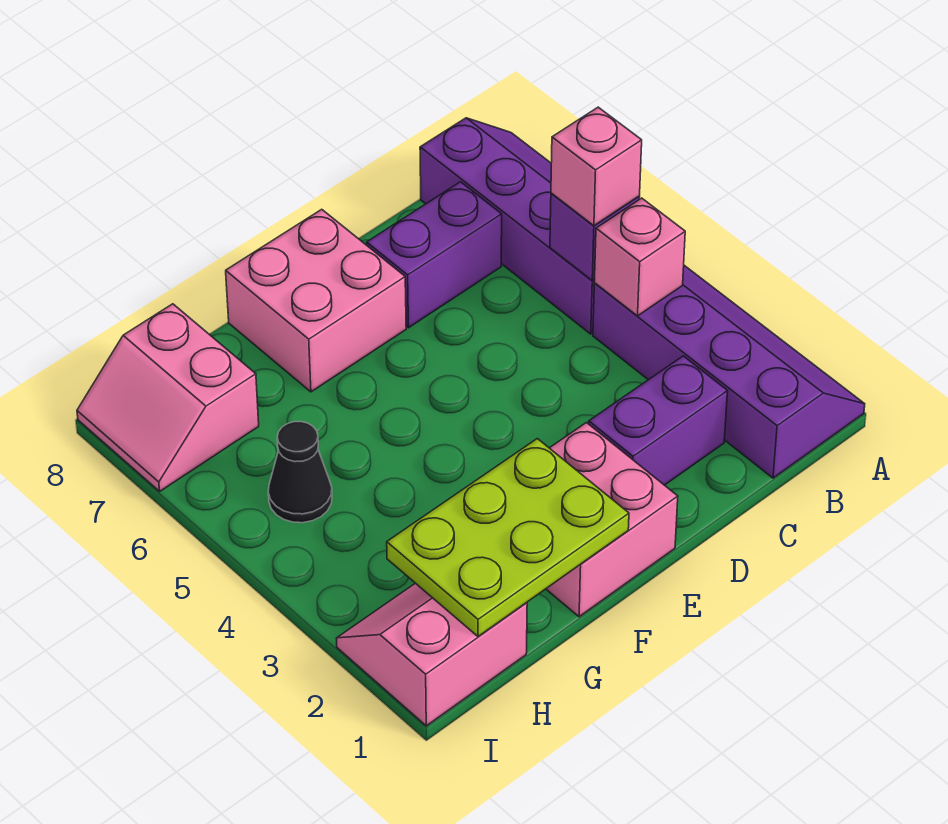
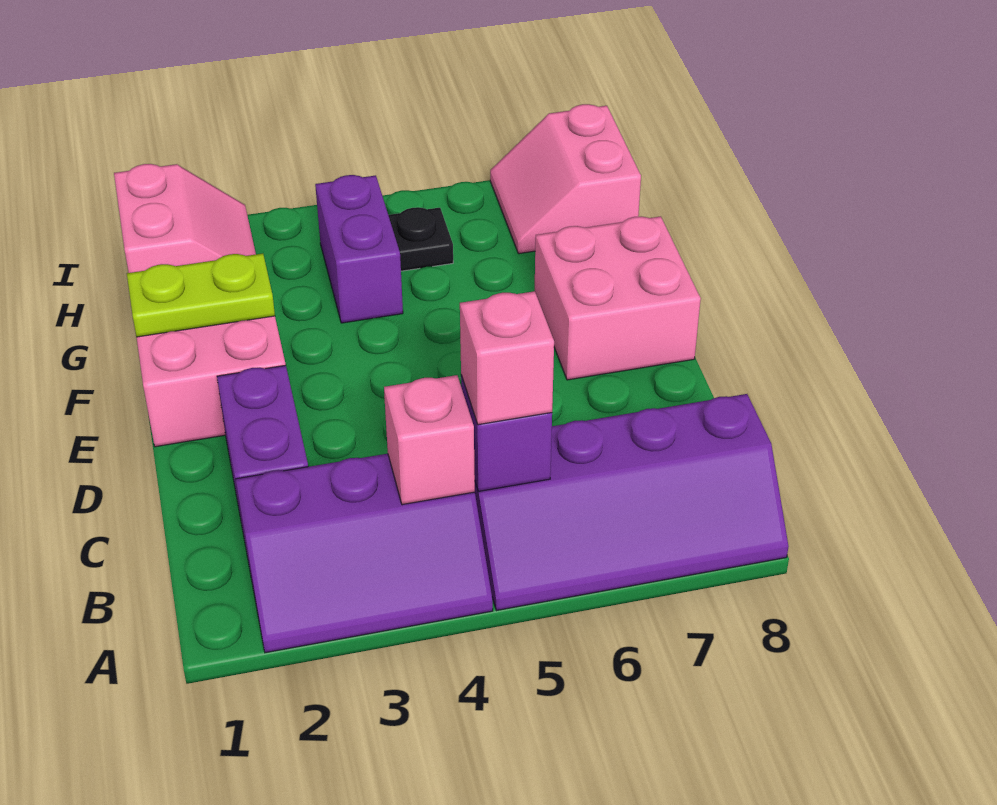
purple slope A1:B4 level 1 top B -> purple slope A2:B4 level 1 top B
purple brick C7:D7 level 1 -> purple brick G4:H4 level 1
lime plate F1:H2 level 2 -> lime plate F1:F2 level 2
black cone H5 level 1 -> black plate H5 level 1
pink slope H7:I8 level 1 top H -> pink slope H7:I8 level 1 top 8

